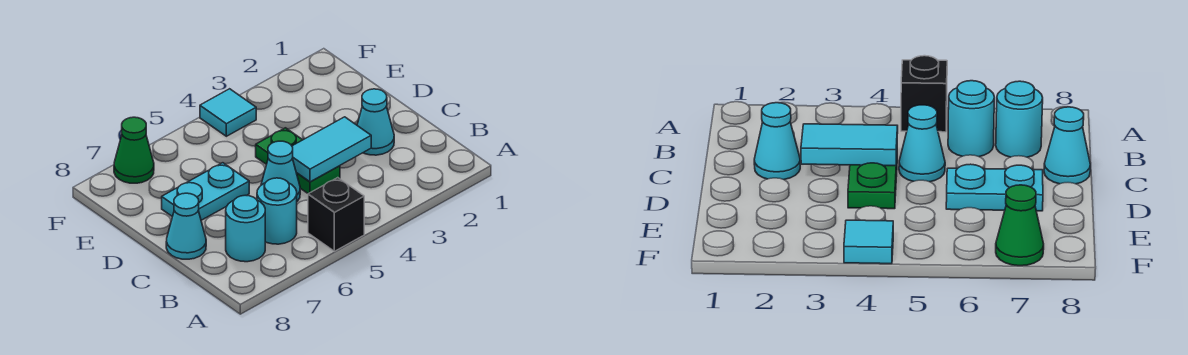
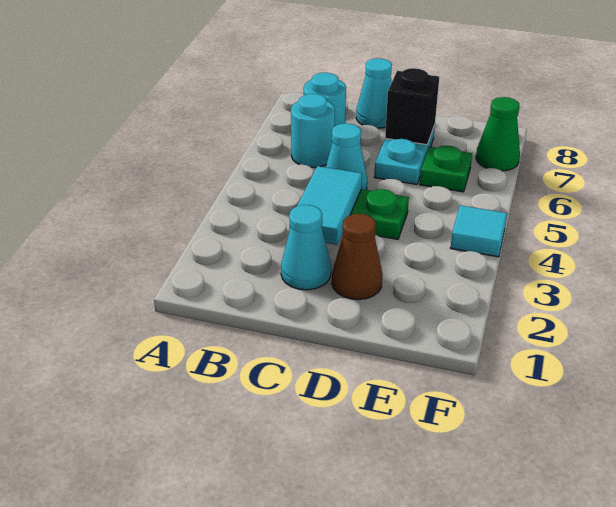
black brick A5 level 1 -> black brick D7 level 2
none -> brown cone D2 level 1
none -> green plate E6 level 1

